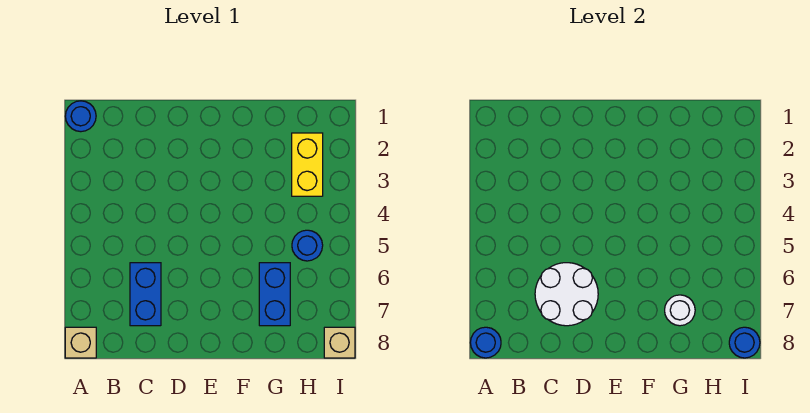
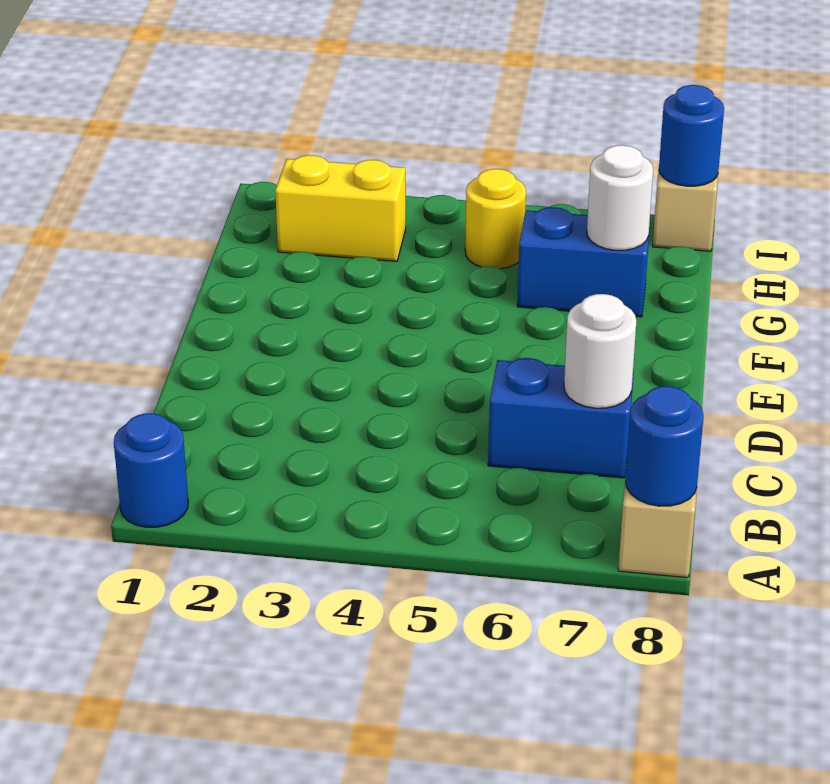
white round brick C6:D7 level 2 -> white round brick C7 level 2
blue round brick H5 level 1 -> yellow round brick H5 level 1

